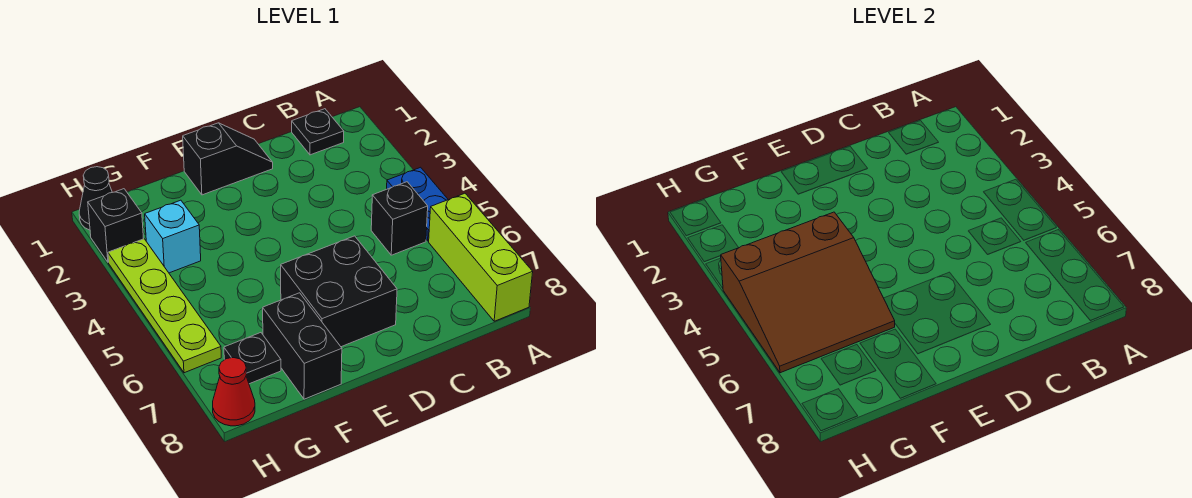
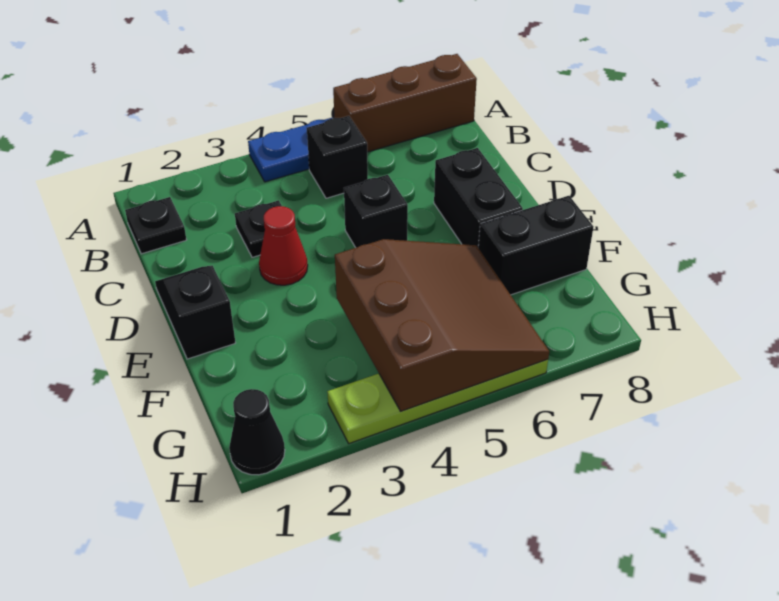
lime brick A6:A8 level 1 -> brown brick A6:A8 level 1
black brick D6:E7 level 1 -> black brick D7:E7 level 1
cyan brick G3 level 1 -> none
black plate G7 level 1 -> black plate C3 level 1
black brick H2 level 1 -> black brick D5 level 1
red cone H8 level 1 -> red cone D3 level 1

